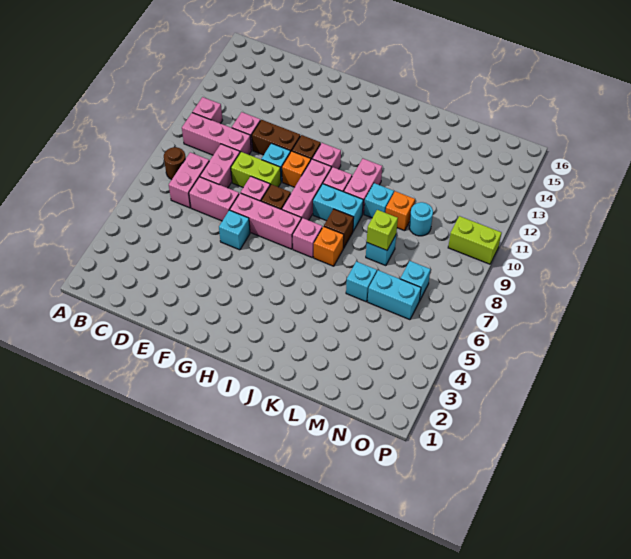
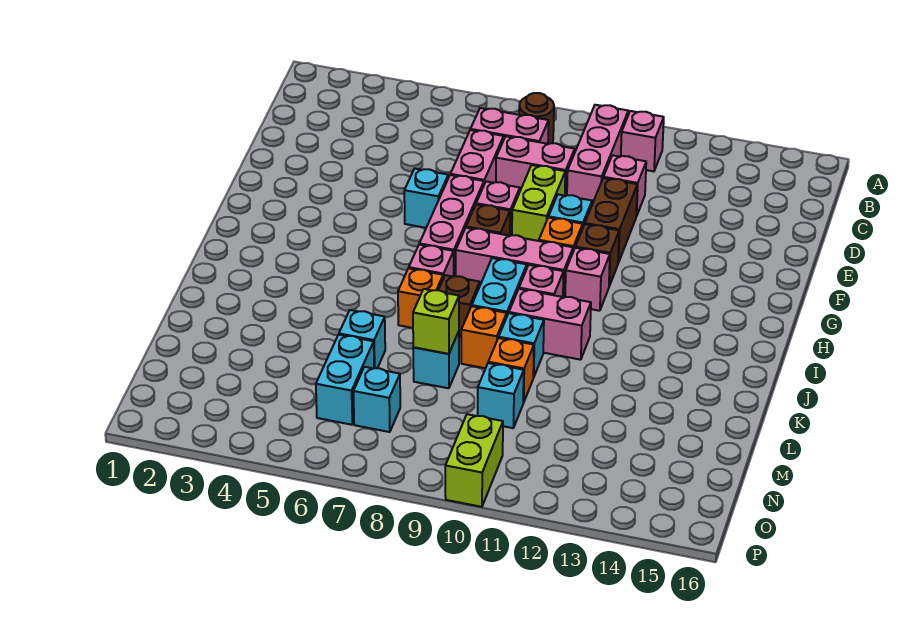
none -> orange brick K9 level 1
cyan round brick M10 level 1 -> cyan brick M10 level 1

